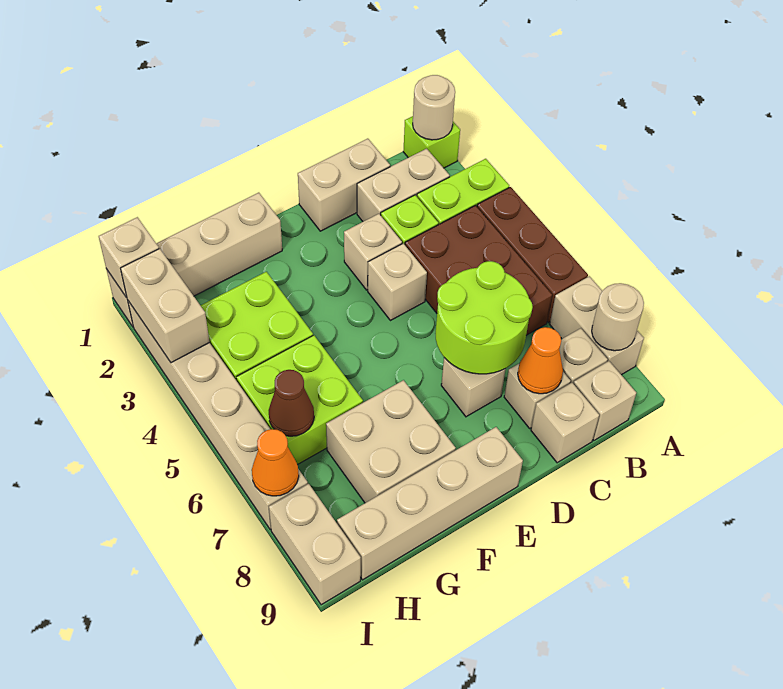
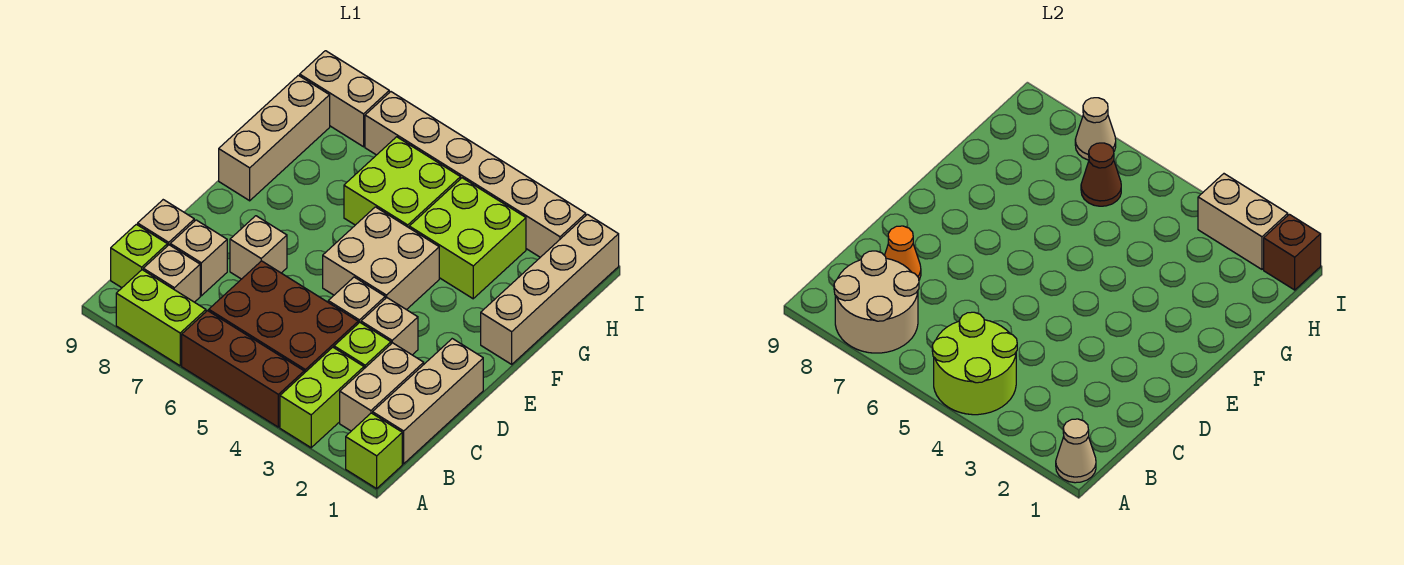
tan round brick A1 level 2 -> tan cone A1 level 2
tan brick A7:A8 level 1 -> lime brick A7:A8 level 1
tan round brick A8 level 2 -> tan round brick A7:B8 level 2
tan brick B9 level 1 -> lime brick B9 level 1
tan brick C1:D1 level 1 -> tan brick B1:D1 level 1
lime round brick C6:D7 level 2 -> lime round brick A4:B5 level 2
tan brick E9:H9 level 1 -> tan brick F9:H9 level 1
tan brick F7:G8 level 1 -> tan brick E4:F5 level 1
tan brick I1 level 2 -> brown brick I1 level 2
orange cone I7 level 2 -> tan cone I7 level 2

